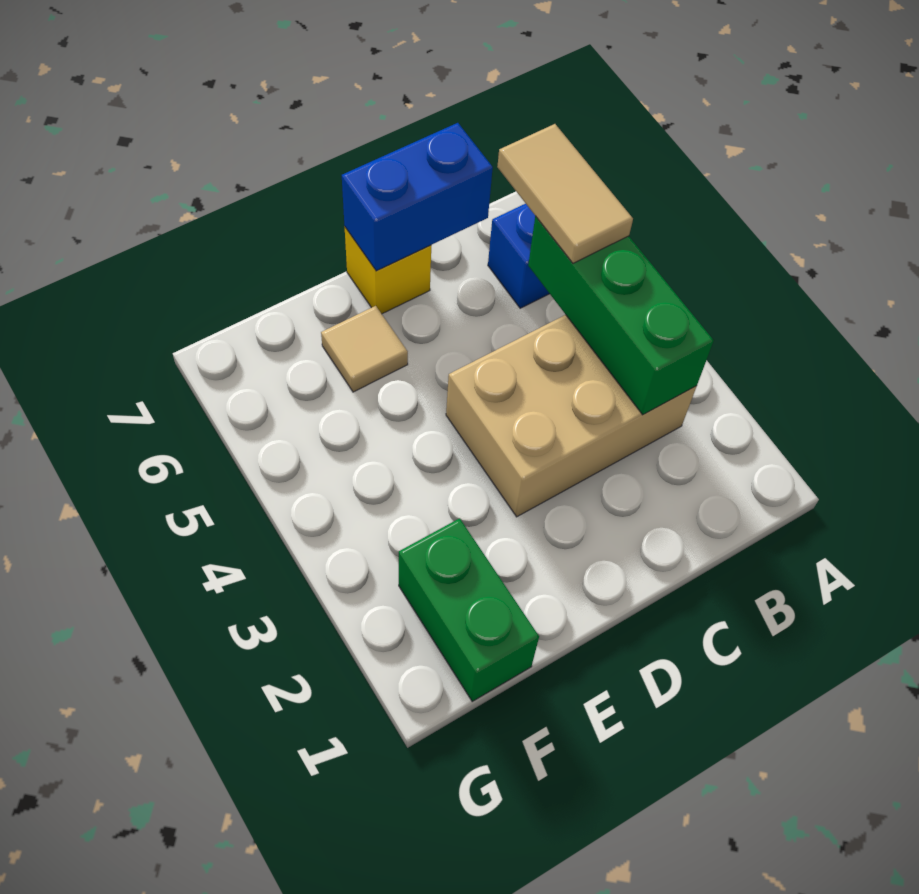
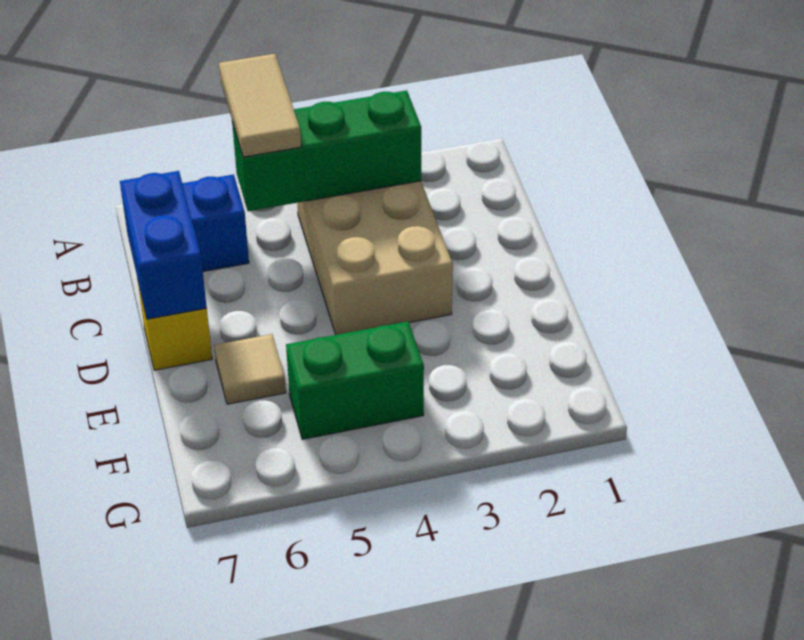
tan tile B5:B6 level 3 -> tan tile A5:B5 level 3
green brick F1:F2 level 1 -> green brick F4:F5 level 1

